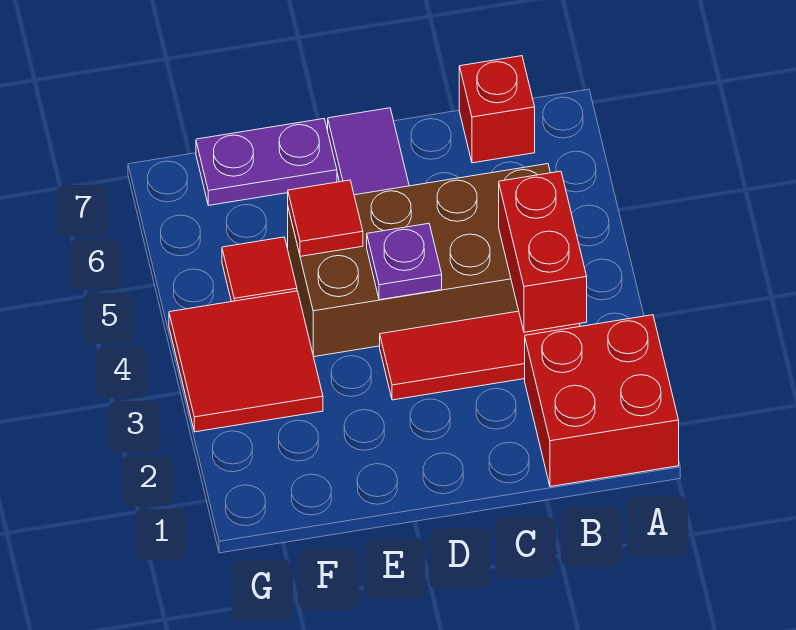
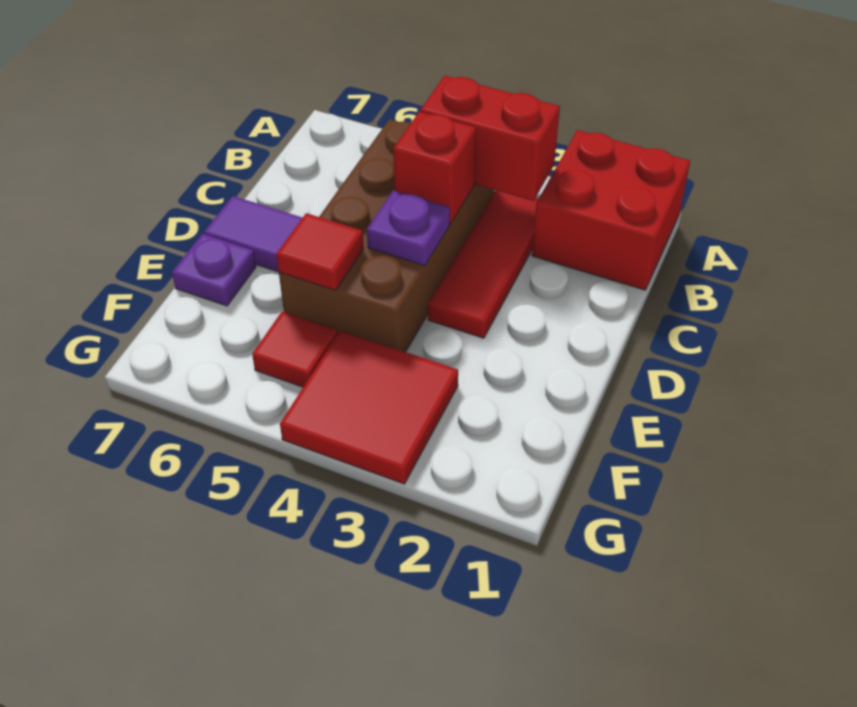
red brick B7 level 1 -> red brick C4 level 2
purple plate E7:F7 level 1 -> purple plate E7 level 1

